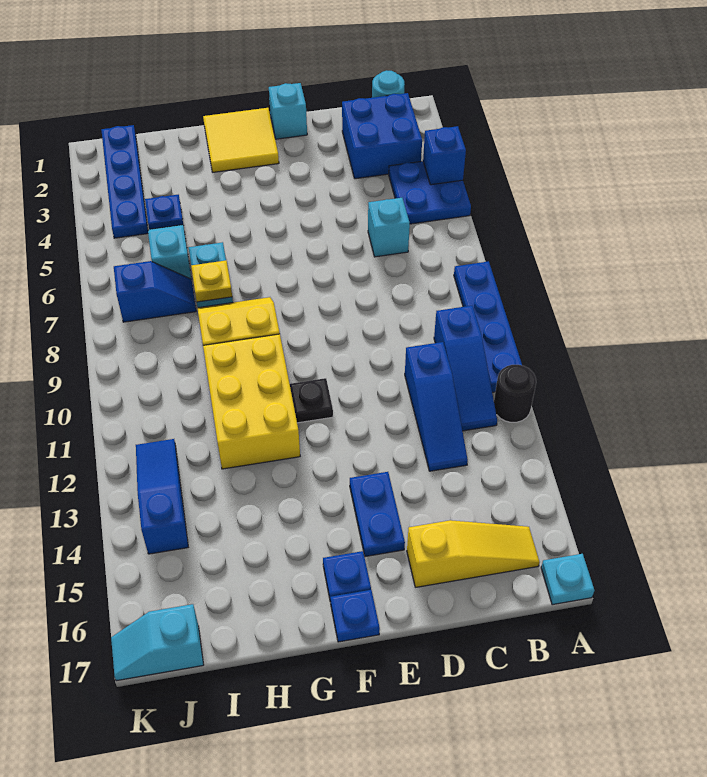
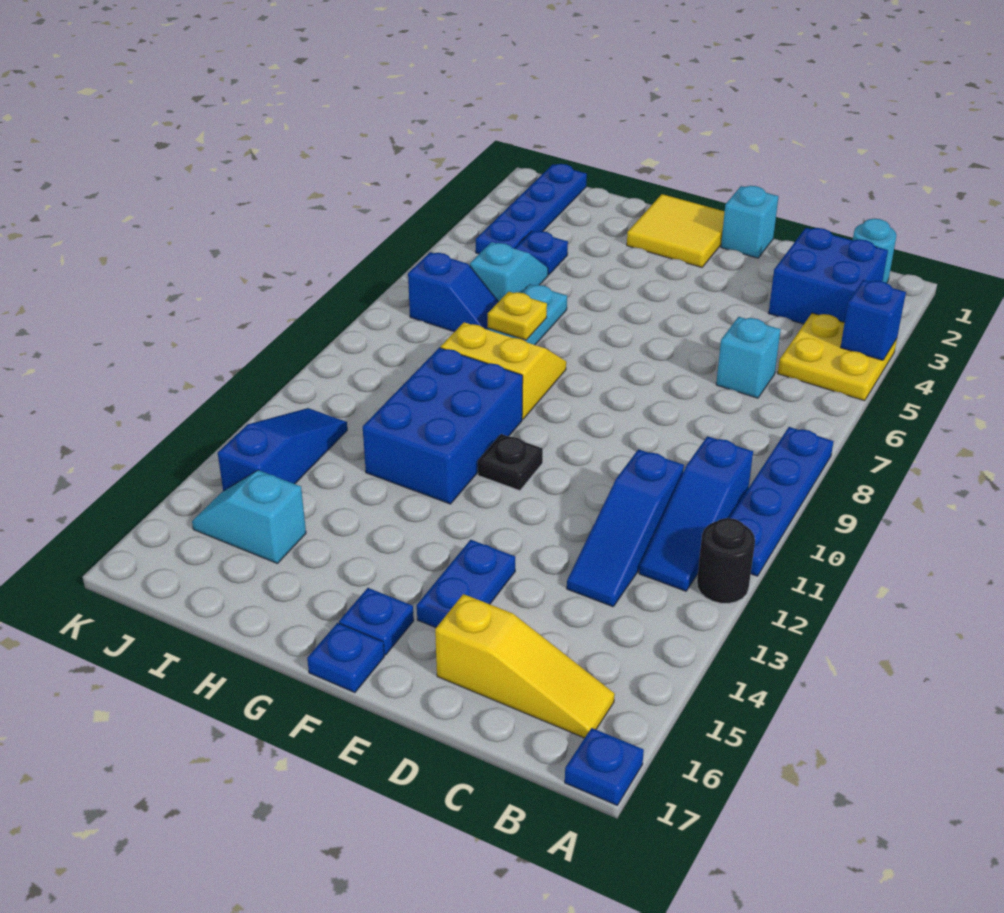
blue plate A4:B5 level 1 -> yellow plate A4:B5 level 1
cyan plate A17 level 1 -> blue plate A17 level 1
yellow brick G10:H12 level 1 -> blue brick G10:H12 level 1
cyan slope J17:K17 level 1 top J -> cyan slope I15:J15 level 1 top I

